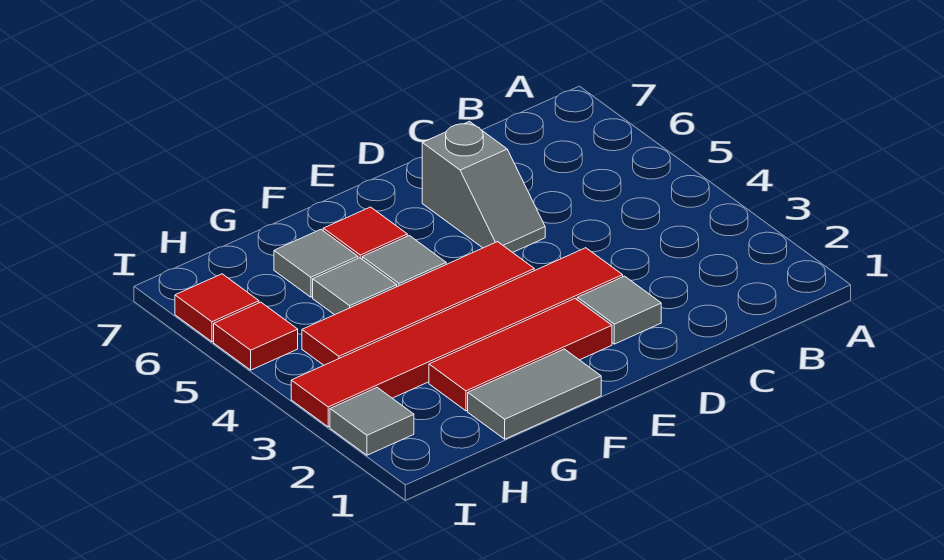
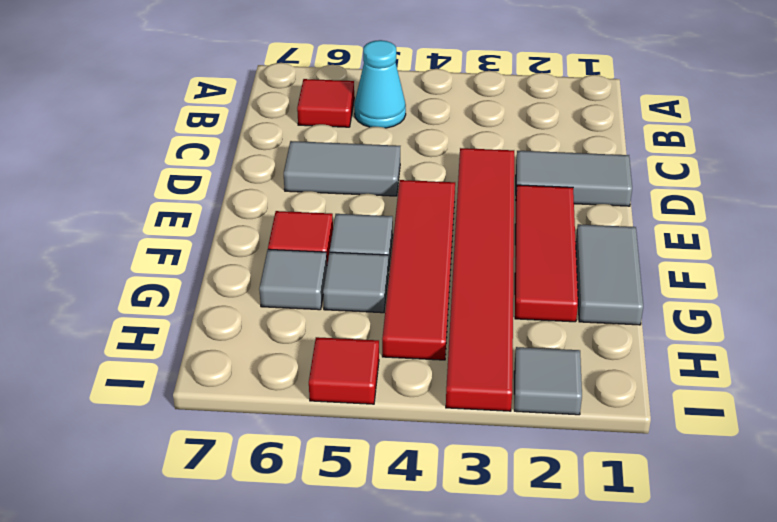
none -> cyan cone B5 level 1
grey tile D2 level 1 -> grey tile D1:D2 level 1
grey slope D5:D6 level 1 top 6 -> grey tile D5:D6 level 1
red tile I6 level 1 -> red tile B6 level 1

